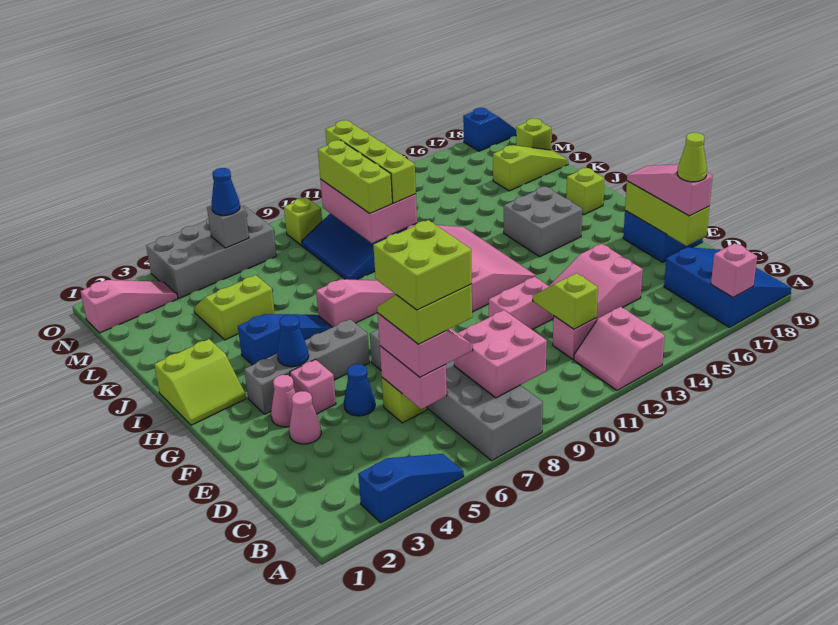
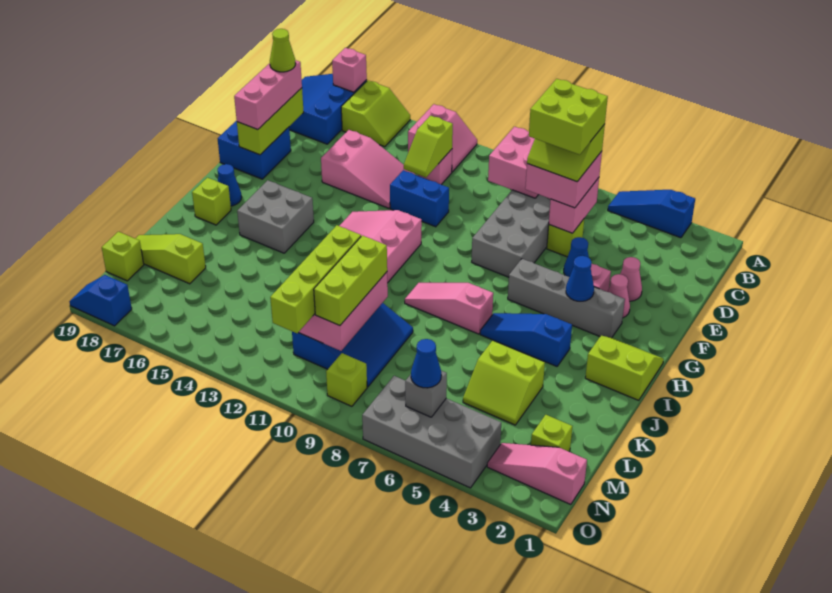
none -> lime slope A15:B16 level 1 top 16
pink slope C6:D7 level 3 top 6 -> pink brick C6:D7 level 3
pink slope D18:F18 level 3 top D -> pink brick D18:F18 level 3
pink brick E11:E12 level 1 -> blue brick E11:E12 level 1
none -> blue cone H18 level 1
none -> lime brick M2 level 1

